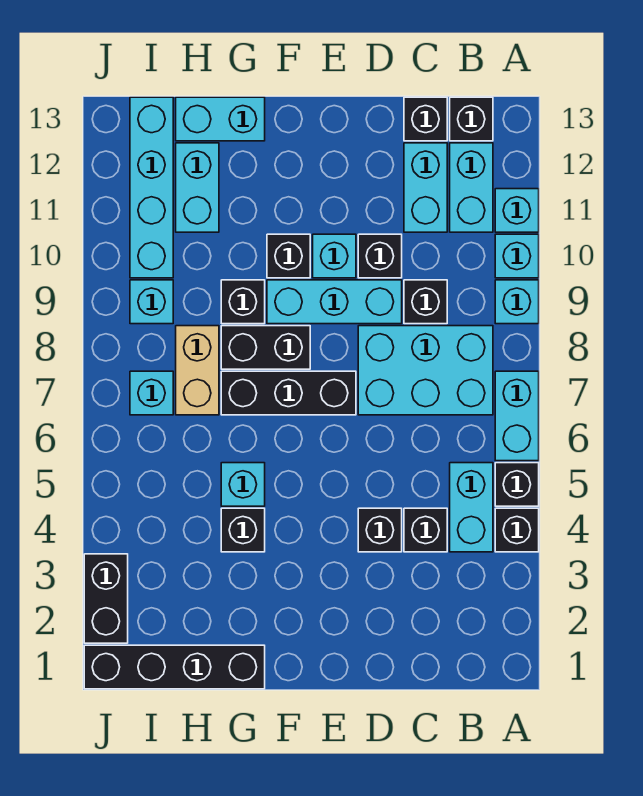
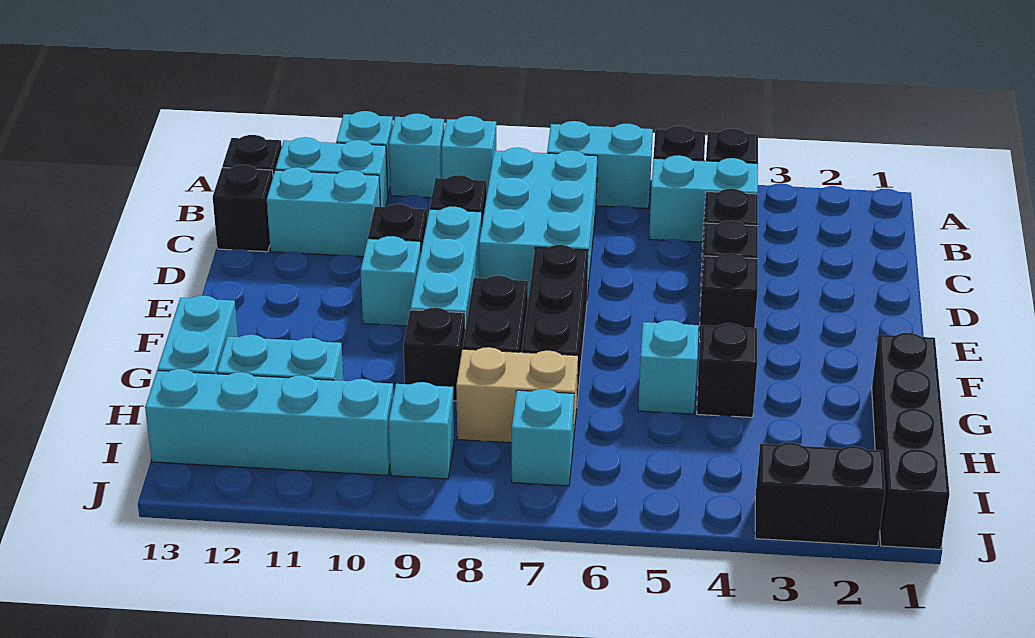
black brick F10 level 1 -> black brick E4 level 1

